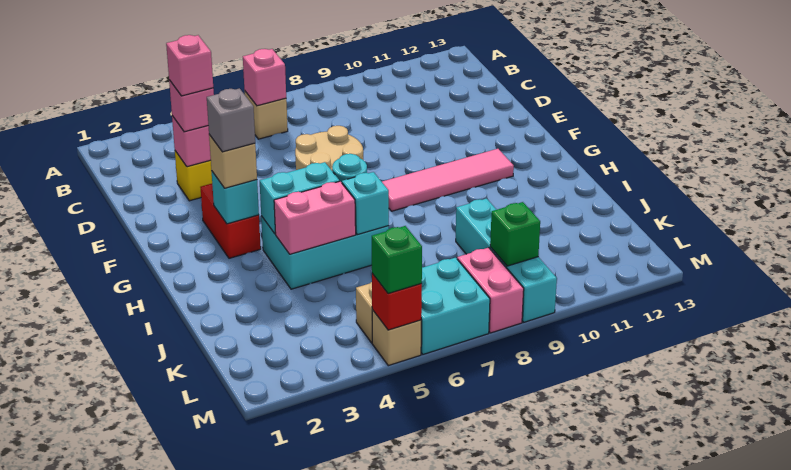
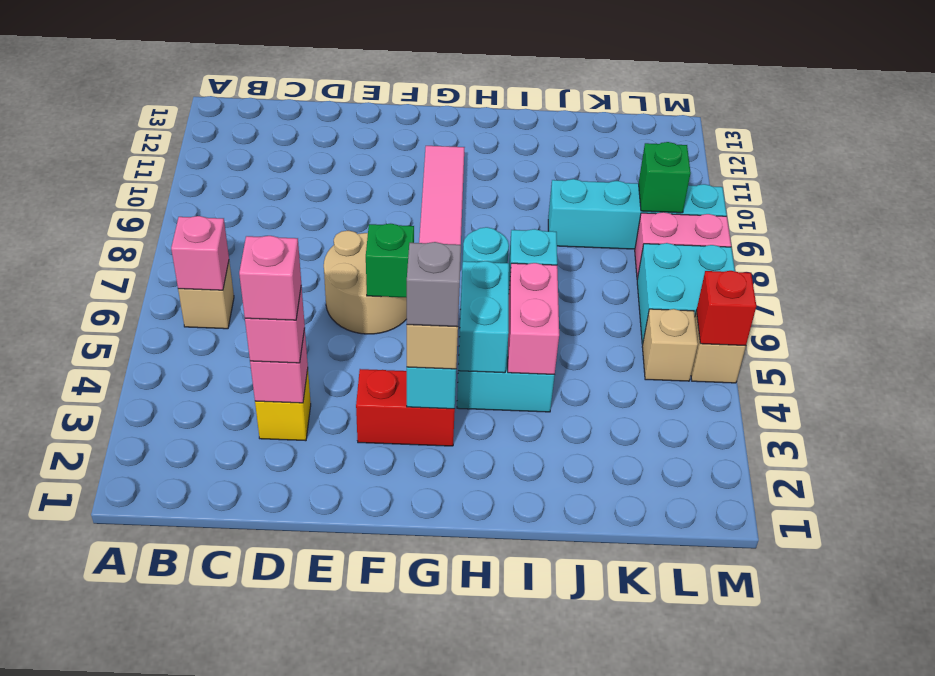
green brick M5 level 3 -> green brick F6 level 2

